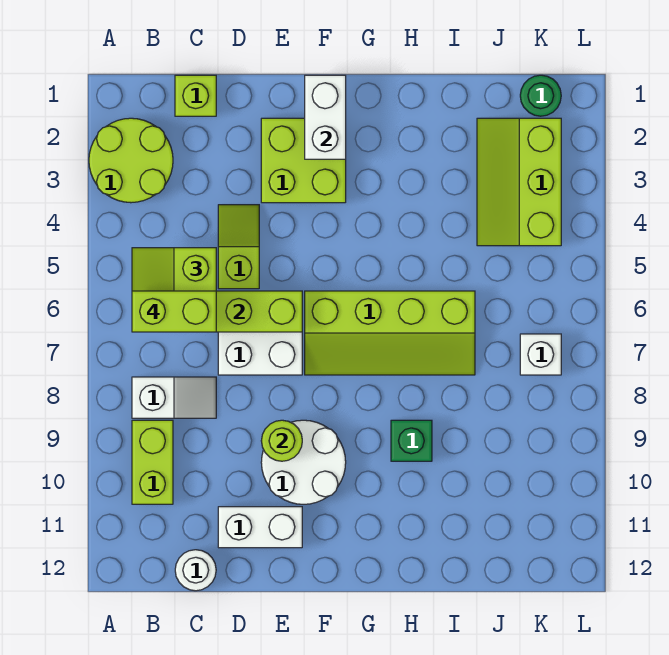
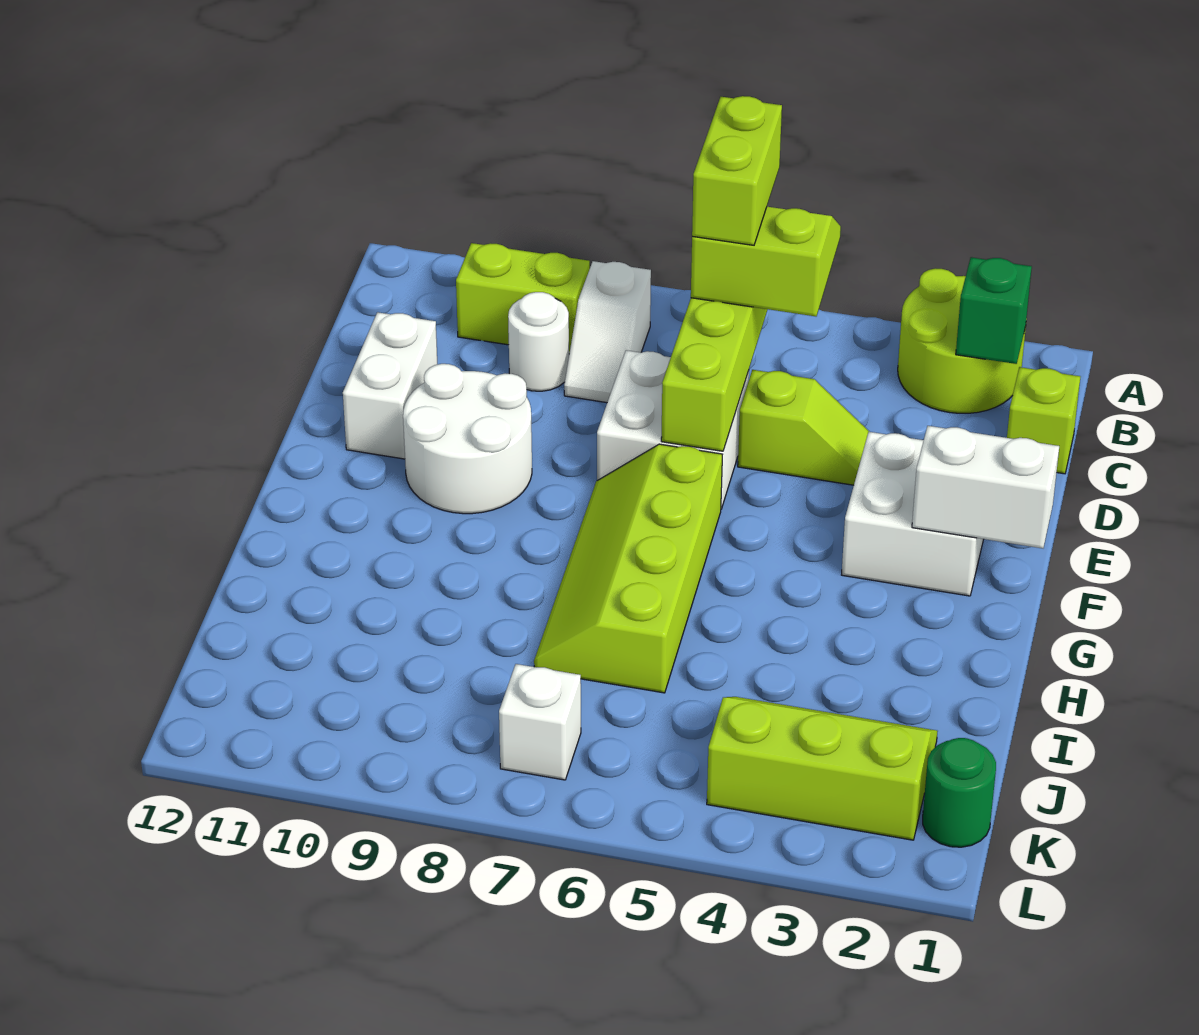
white round brick C12 level 1 -> white round brick C9 level 1
lime brick E2:F3 level 1 -> white brick E2:F3 level 1
lime round brick E9 level 2 -> none
green brick H9 level 1 -> green brick B2 level 2

